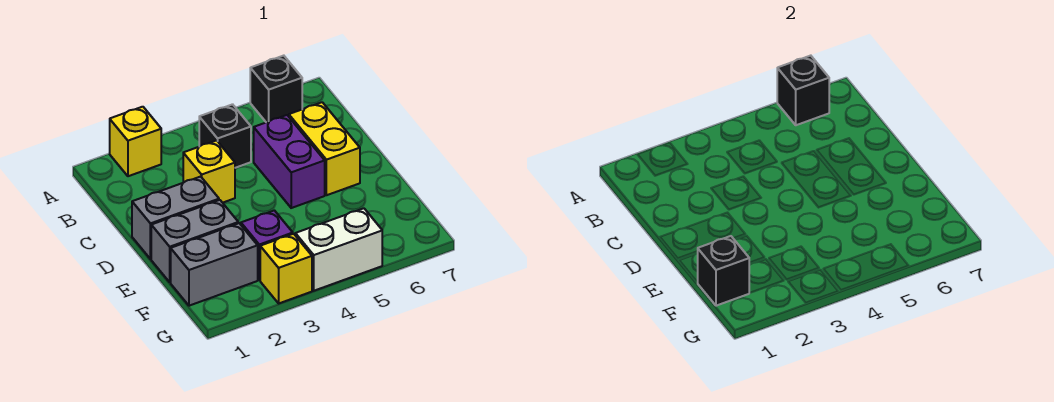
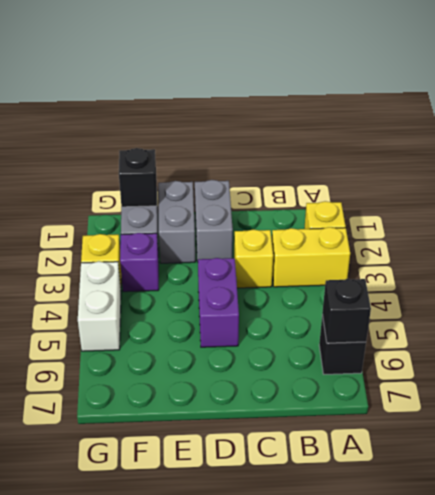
black brick B4 level 1 -> none
purple brick C5:D5 level 1 -> purple brick D4:D5 level 1
yellow brick C6:D6 level 1 -> yellow brick A3:B3 level 1

